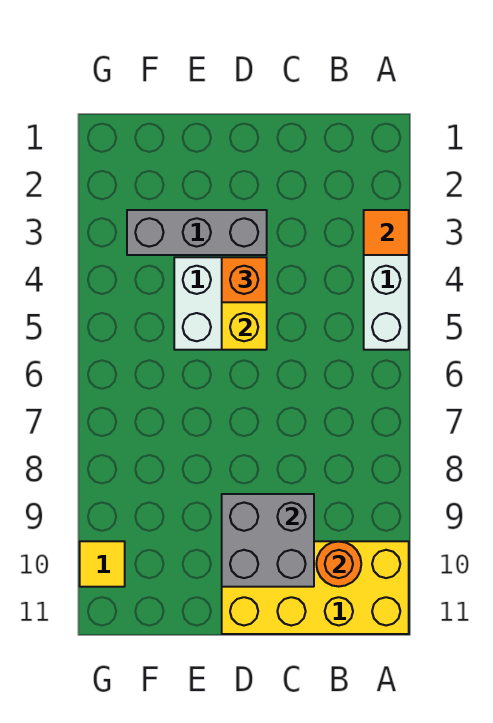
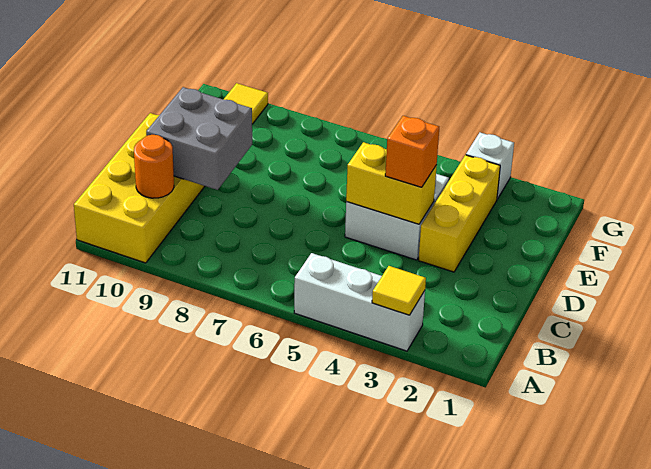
orange tile A3 level 2 -> yellow tile A3 level 2
grey brick D3:F3 level 1 -> yellow brick D3:F3 level 1
none -> white brick G3 level 1

